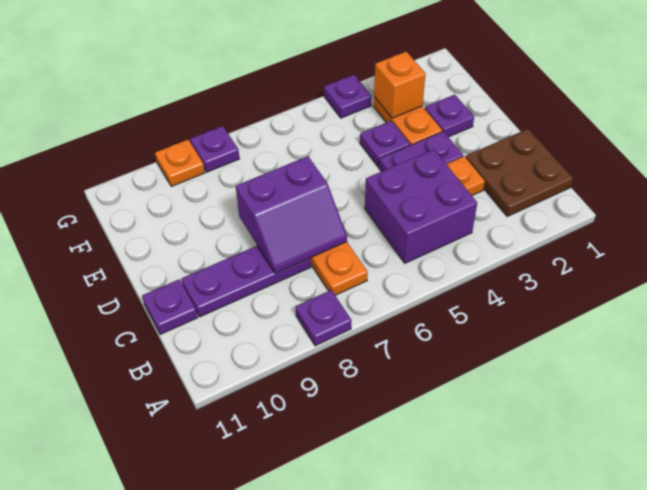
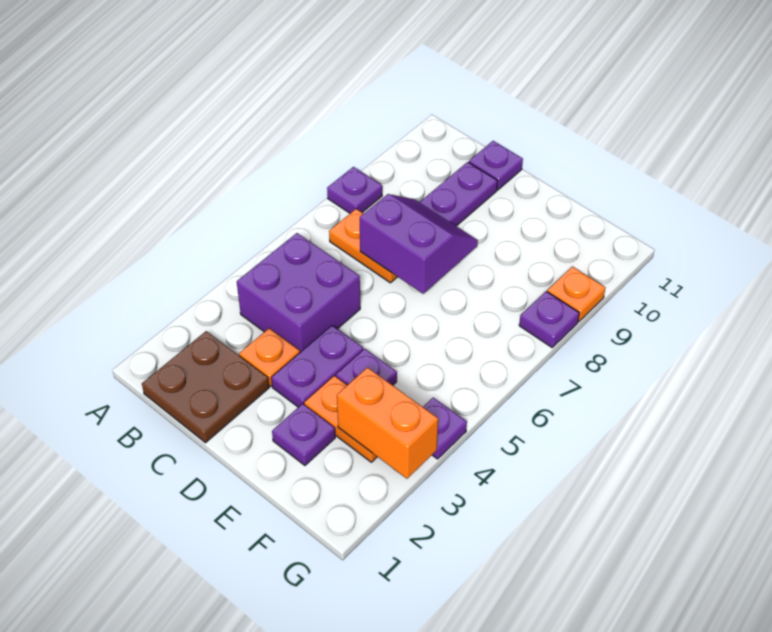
purple slope C7:D8 level 2 top D -> purple slope C7:D8 level 2 top 7
orange brick F3 level 2 -> orange brick F3:G3 level 2

